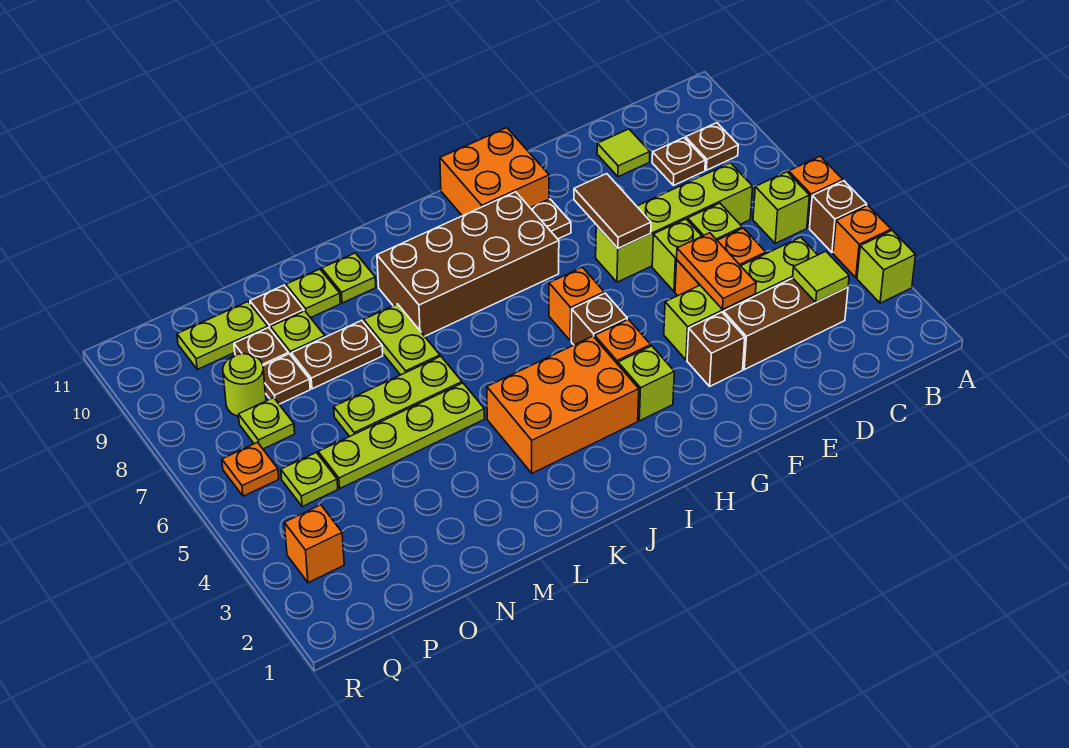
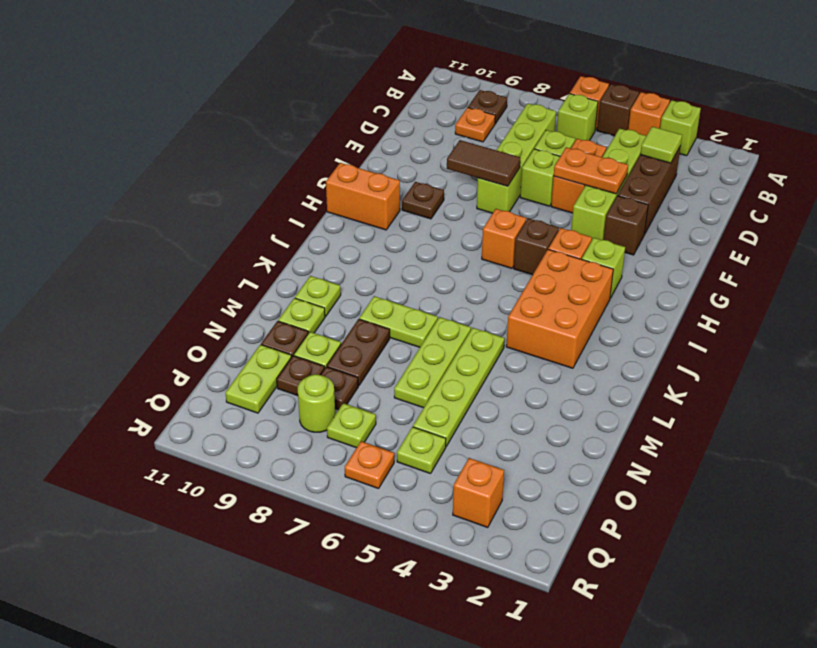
brown plate C9 level 1 -> orange plate C9 level 1
lime tile D10 level 1 -> none
orange brick G10:H11 level 1 -> orange brick H10:H11 level 1
brown brick H8:K9 level 1 -> none

